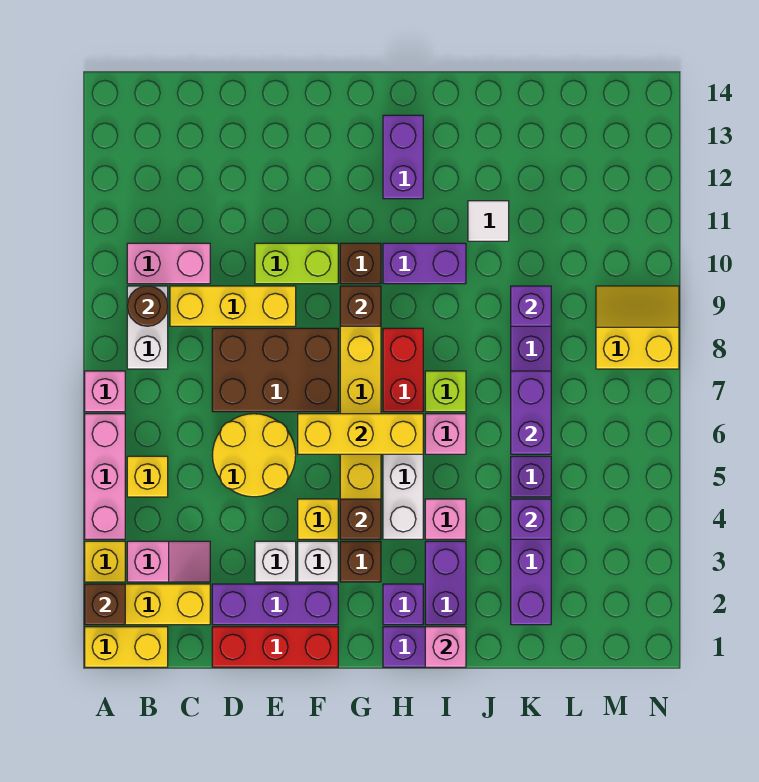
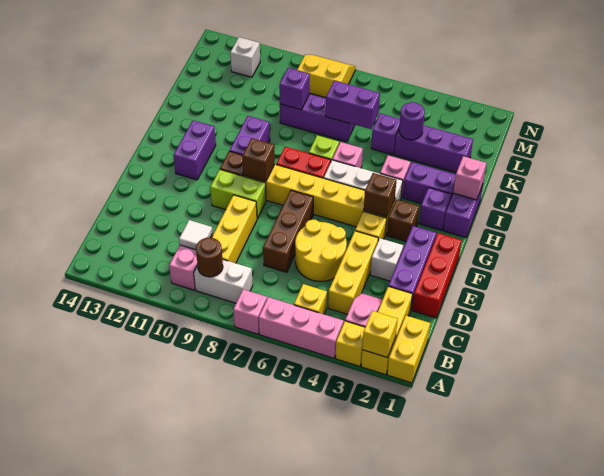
brown brick A2 level 2 -> yellow brick A2 level 2
brown brick D7:F8 level 1 -> brown brick D7:F7 level 1
lime brick E10:F10 level 1 -> lime brick F9:F10 level 1
white brick F3 level 1 -> white brick M12 level 1
yellow brick F6:H6 level 2 -> yellow brick C4:E4 level 1
purple brick H12:H13 level 1 -> purple brick G12:H12 level 1
white tile J11 level 1 -> white tile C10 level 2
purple brick K4 level 2 -> purple round brick K4 level 2
yellow slope M8:N9 level 1 top 8 -> yellow slope M8:N9 level 1 top M

